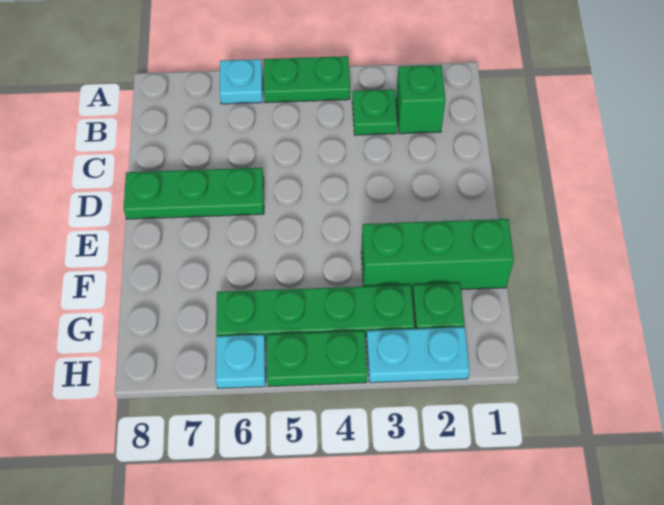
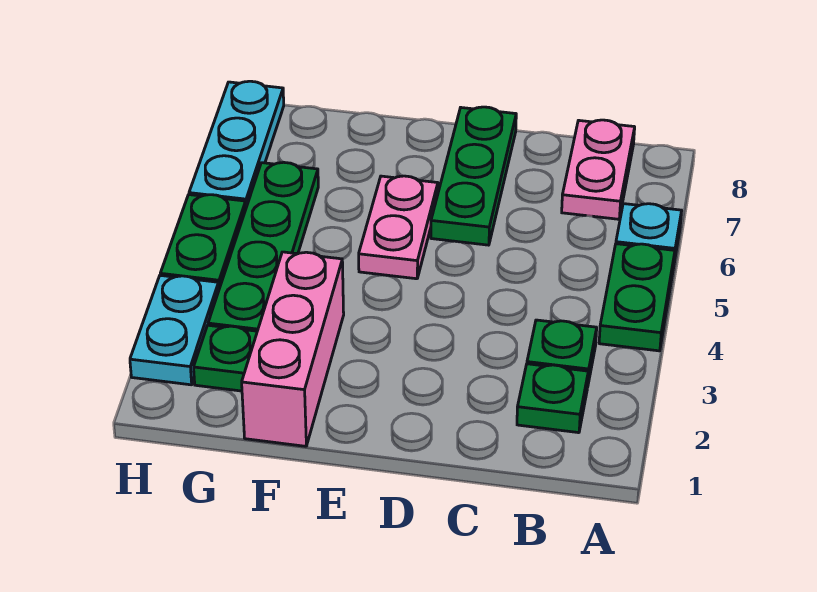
green brick B2 level 1 -> green plate B2 level 1
none -> pink plate B7:B8 level 1
none -> pink plate E5:E6 level 1
green brick F1:F3 level 1 -> pink brick F1:F3 level 1
cyan plate H6 level 1 -> cyan plate H6:H8 level 1

